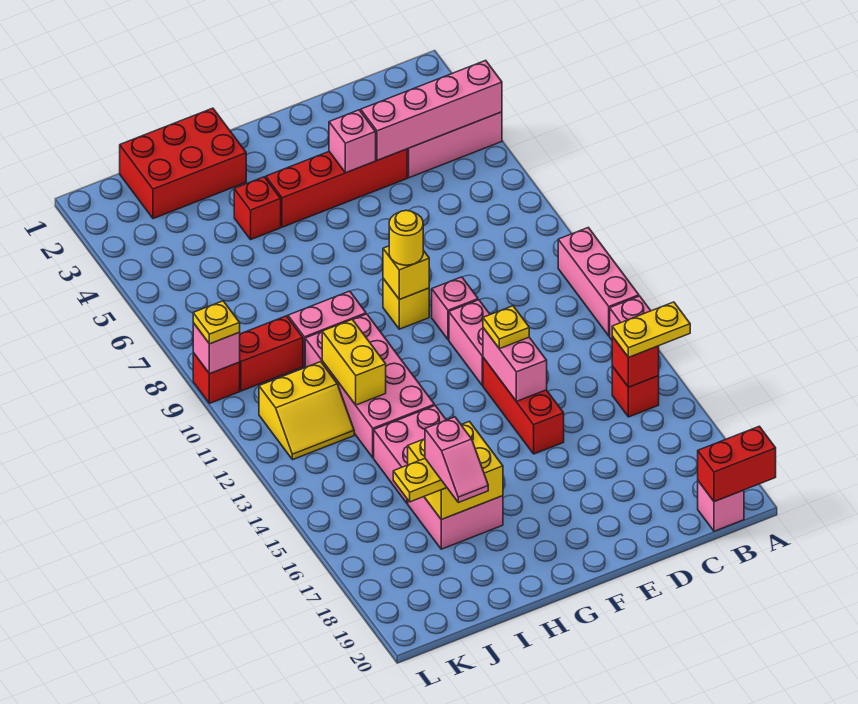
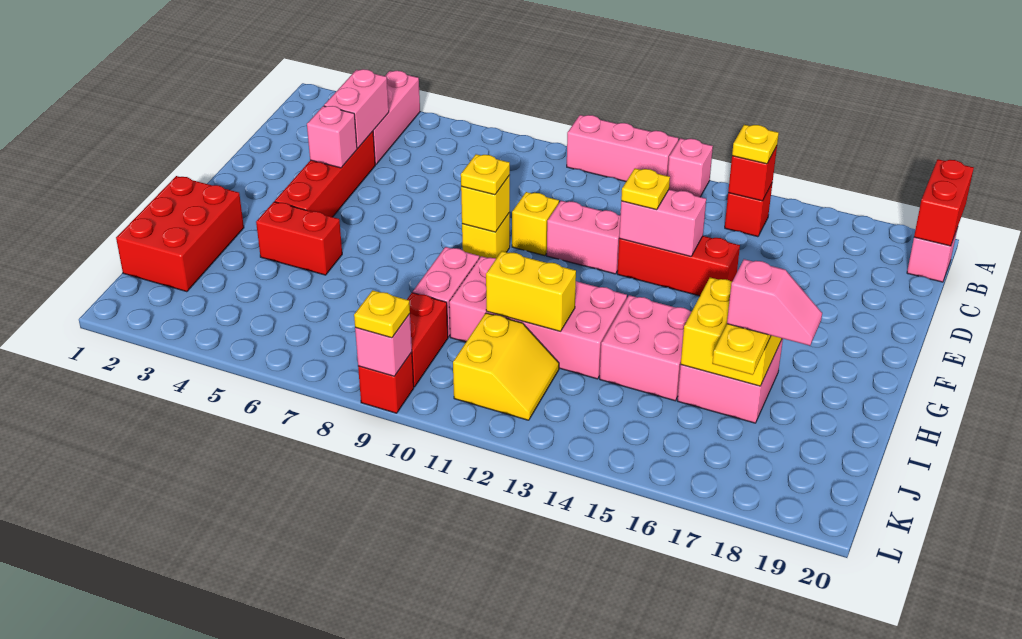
pink brick A4:D4 level 2 -> pink brick C4:D4 level 2
yellow plate A15:B15 level 3 -> yellow plate B15 level 3
pink brick E10 level 1 -> yellow brick E10 level 1
yellow round brick F9 level 3 -> yellow plate F9 level 3
red brick H4 level 1 -> red brick H4:H5 level 1

